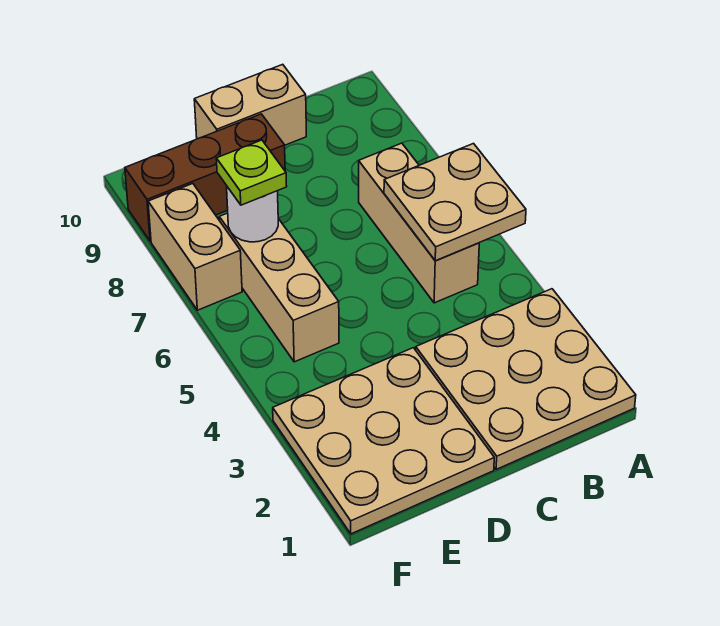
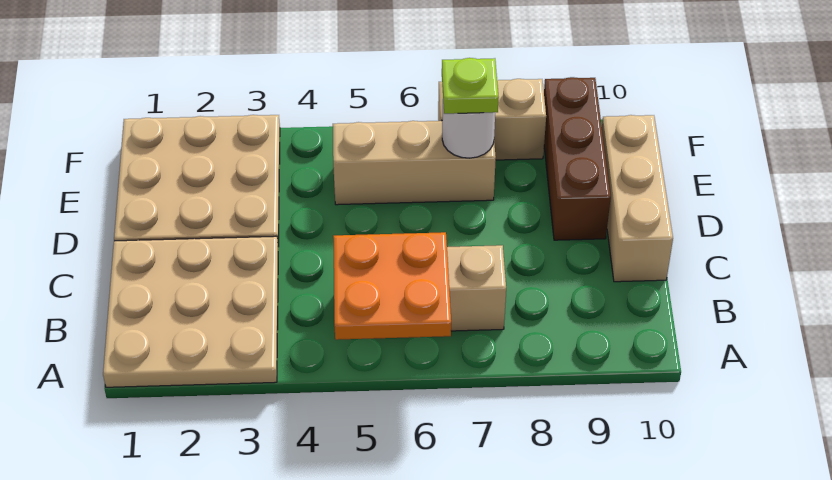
tan plate A5:B6 level 2 -> orange plate A5:B6 level 2
tan brick C10:D10 level 1 -> tan brick C10:E10 level 1

